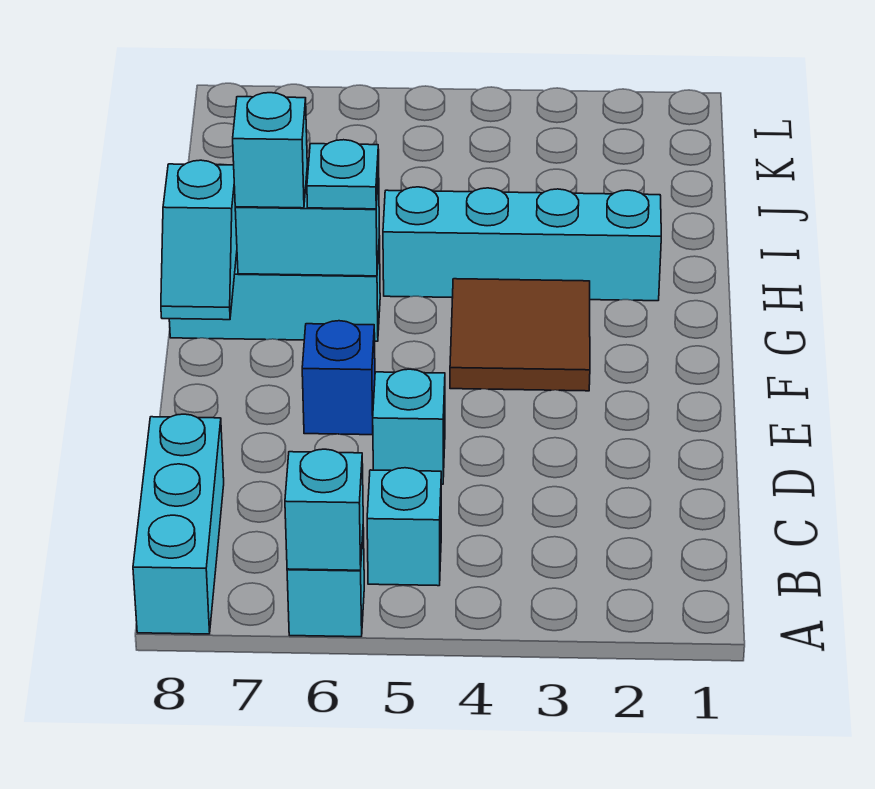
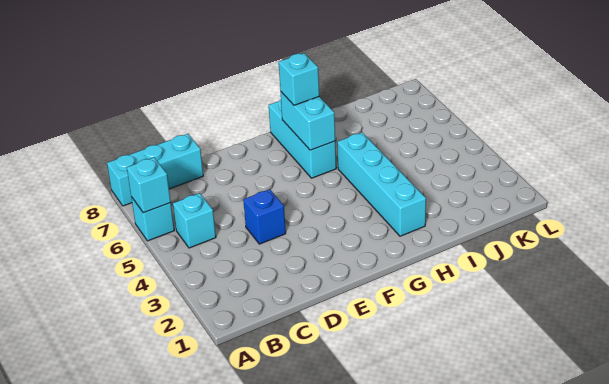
cyan brick D5 level 1 -> none
blue brick E6 level 1 -> blue brick D4 level 1
brown tile F3:G4 level 1 -> none
cyan slope F8:G8 level 2 top G -> none
cyan plate G6 level 3 -> none

